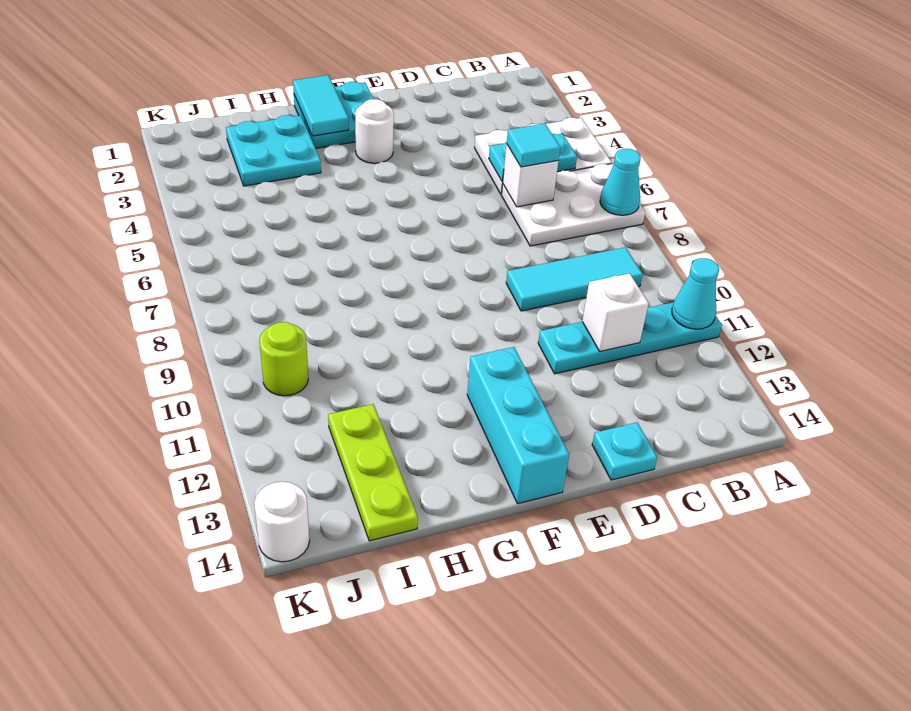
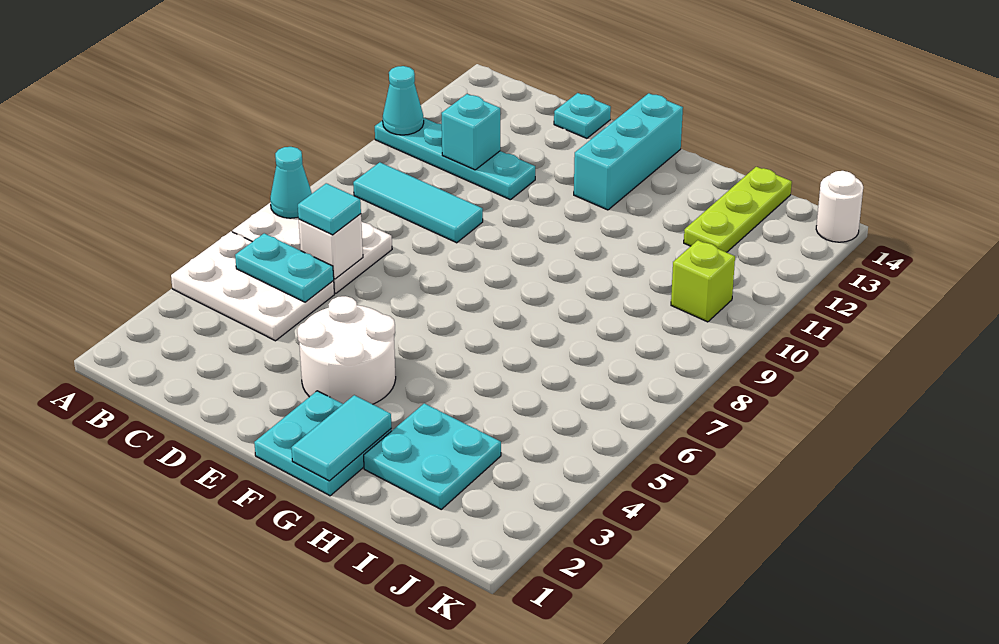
white brick C11 level 2 -> cyan brick C11 level 2
white round brick F3 level 1 -> white round brick E3:F4 level 1
lime round brick J10 level 1 -> lime brick J10 level 1

